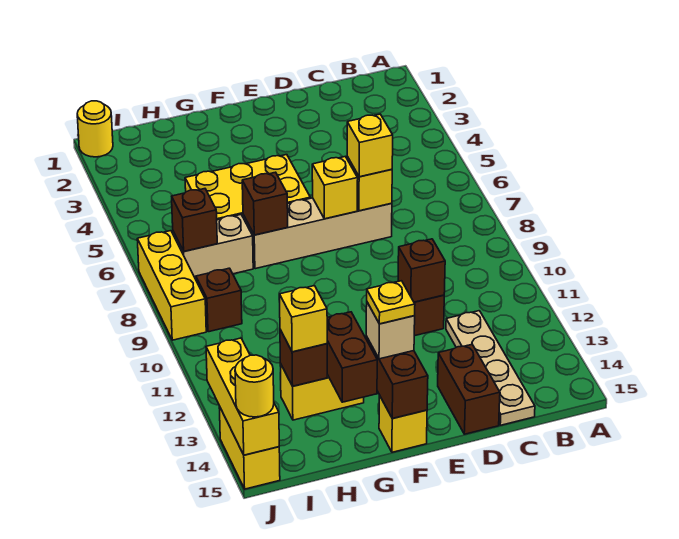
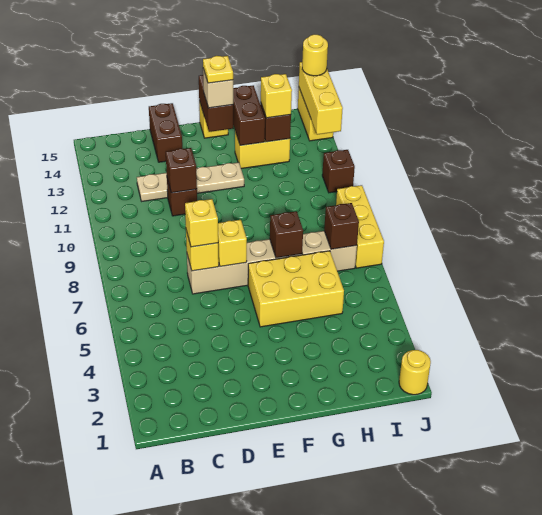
tan plate C12:C15 level 1 -> tan plate C12:F12 level 1
brown brick I9 level 1 -> brown brick J11 level 1

